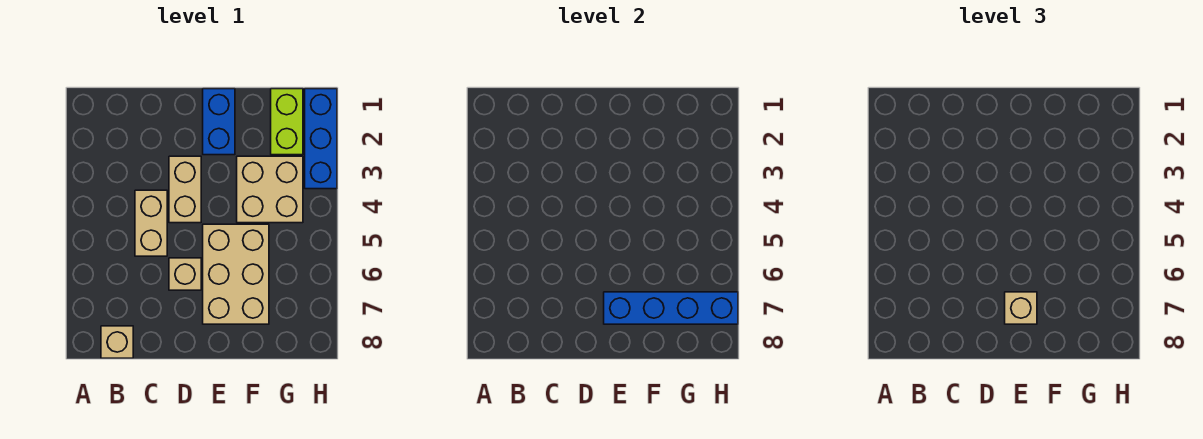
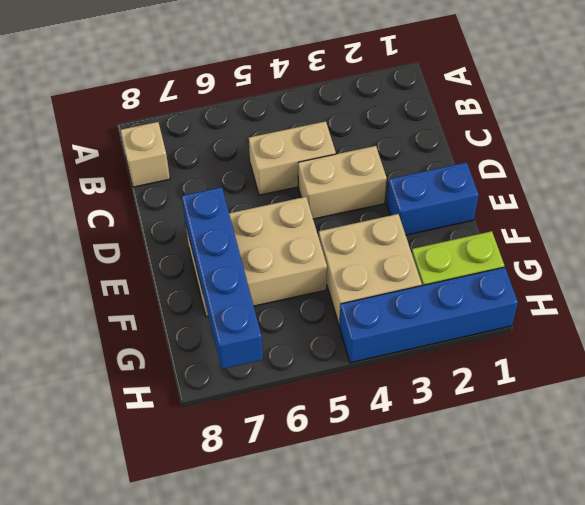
tan brick D6 level 1 -> none
tan brick E7 level 3 -> none
blue brick H1:H3 level 1 -> blue brick H1:H4 level 1

